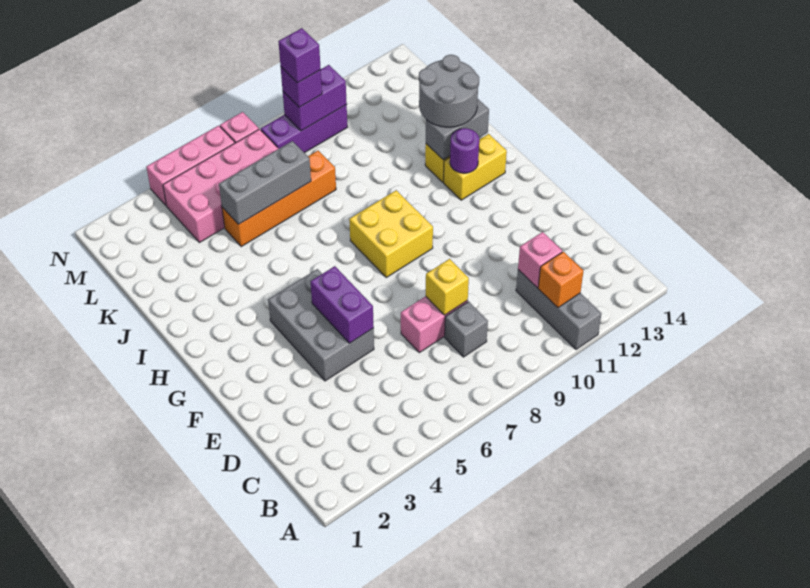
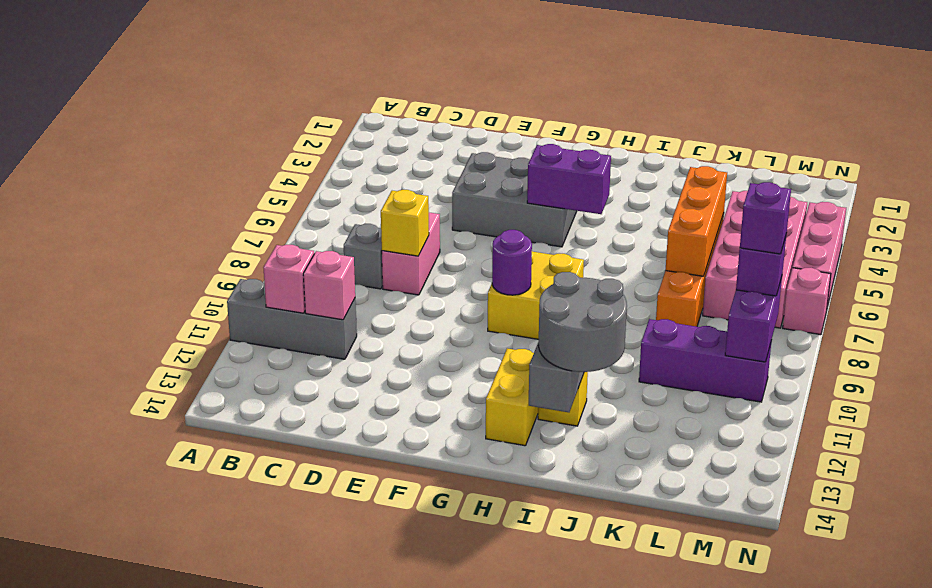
orange brick B11 level 2 -> pink brick B11 level 2
purple brick E5:F5 level 2 -> purple brick G5:H5 level 2
purple round brick H12 level 2 -> purple round brick G9 level 2
grey brick K5:K7 level 2 -> orange brick K5:K7 level 2
purple brick M8:M10 level 1 -> purple brick K10:M10 level 1

